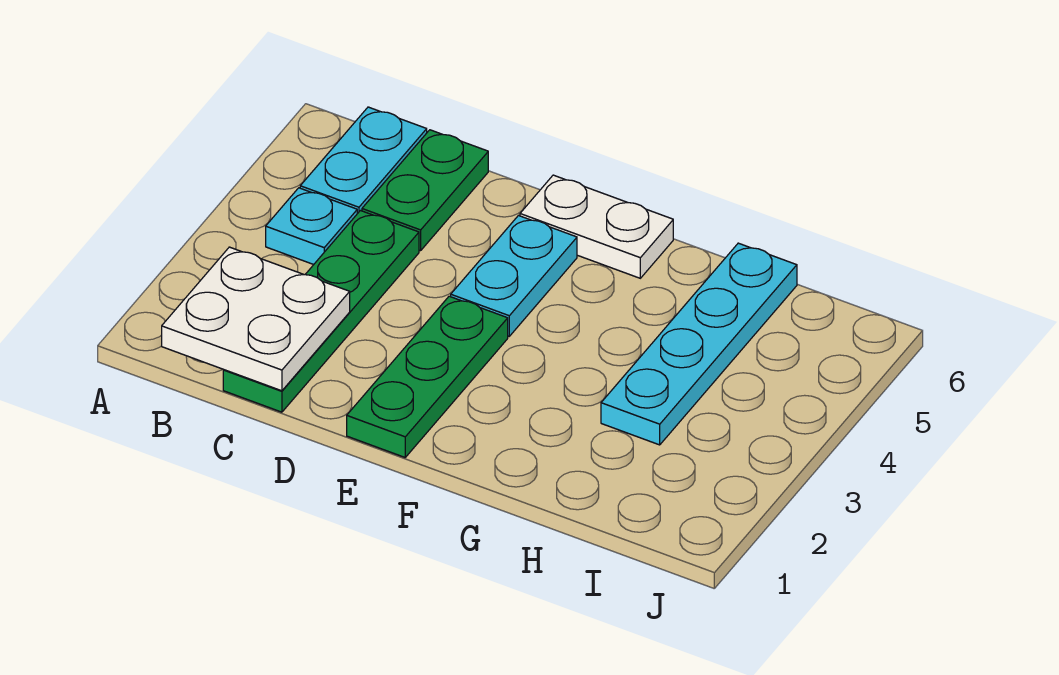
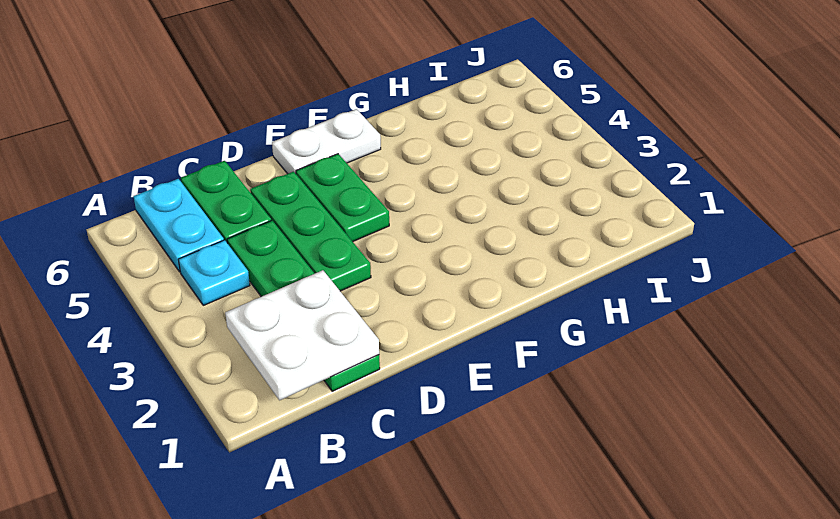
green plate E1:E3 level 1 -> green plate D3:D5 level 1
cyan plate E4:E5 level 1 -> green plate E4:E5 level 1
cyan plate H3:H6 level 1 -> none

